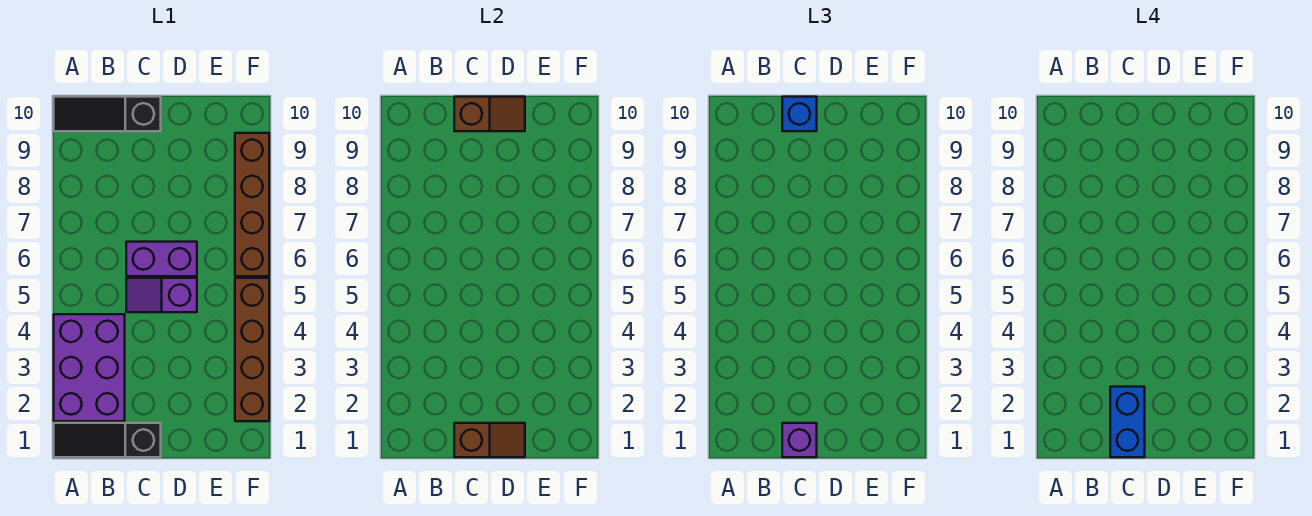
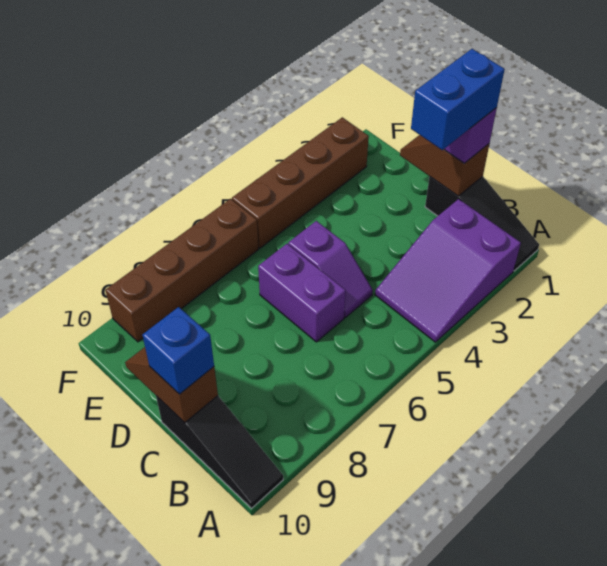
purple brick A2:B4 level 1 -> purple slope A2:B4 level 1 top 2

